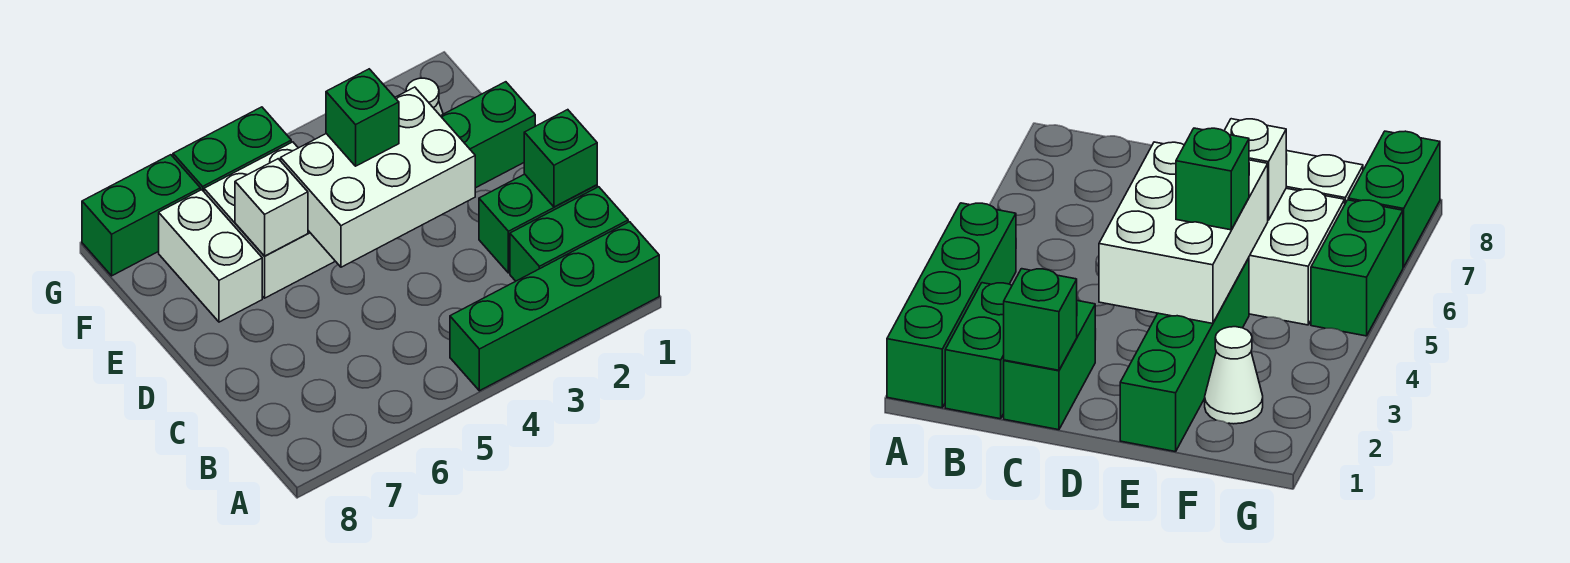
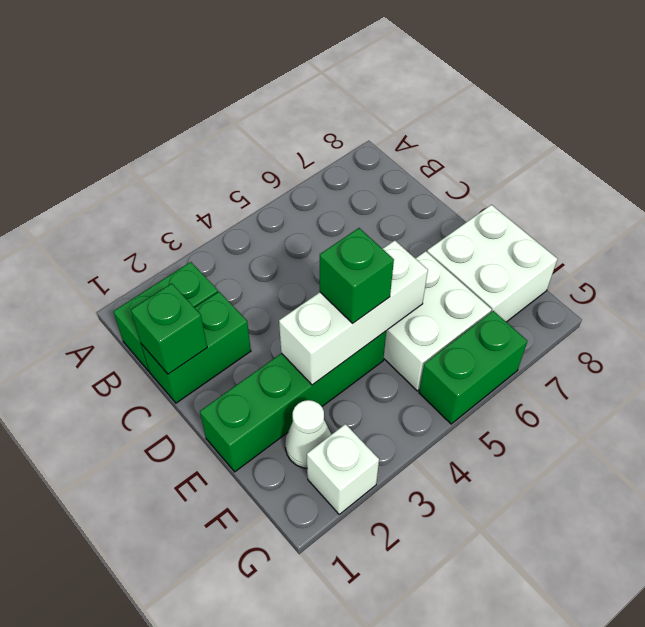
green brick A1:A4 level 1 -> none
white brick D3:E5 level 2 -> white brick E3:E5 level 2
white brick E6 level 2 -> white brick G2 level 1
white brick E7:F7 level 1 -> white brick E7:F8 level 1
green brick G7:G8 level 1 -> none

